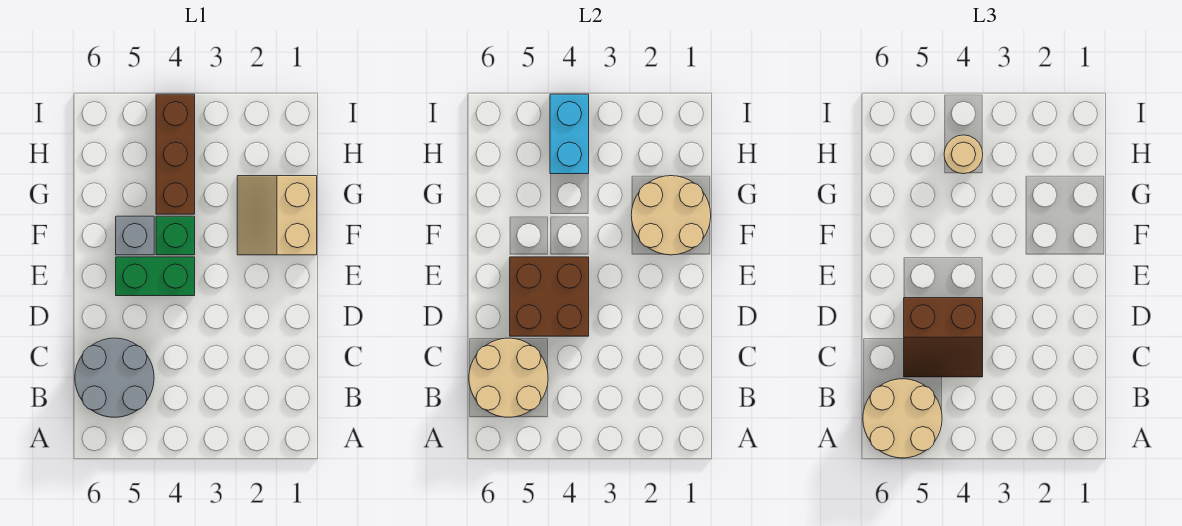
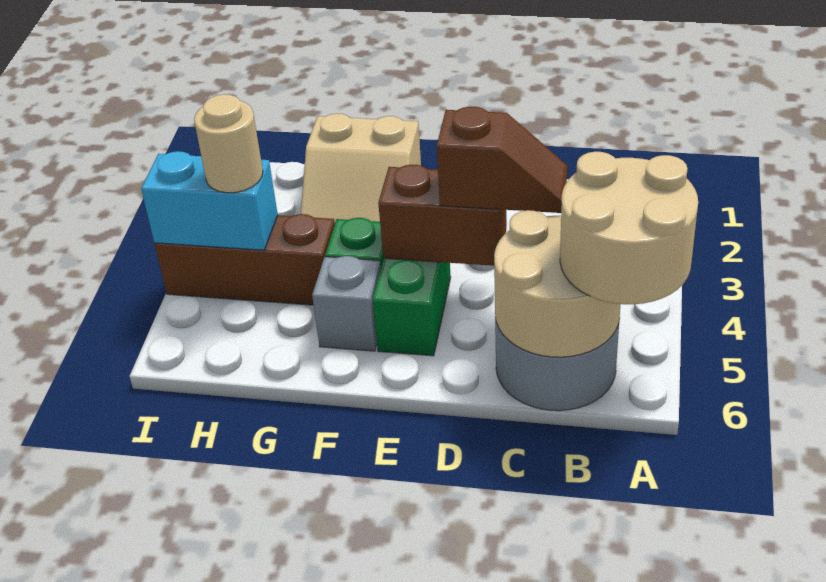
brown slope C4:D5 level 3 top D -> brown slope C4:D4 level 3 top D
brown brick D4:E5 level 2 -> brown brick D4:E4 level 2
tan round brick F1:G2 level 2 -> none

